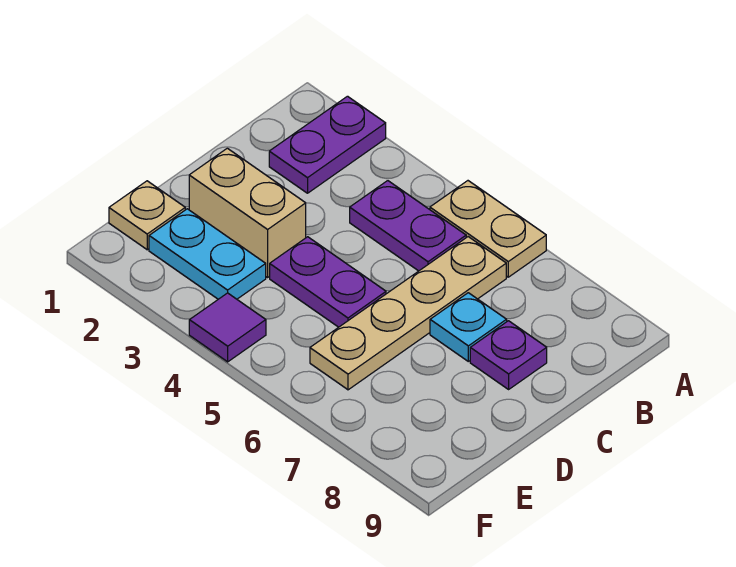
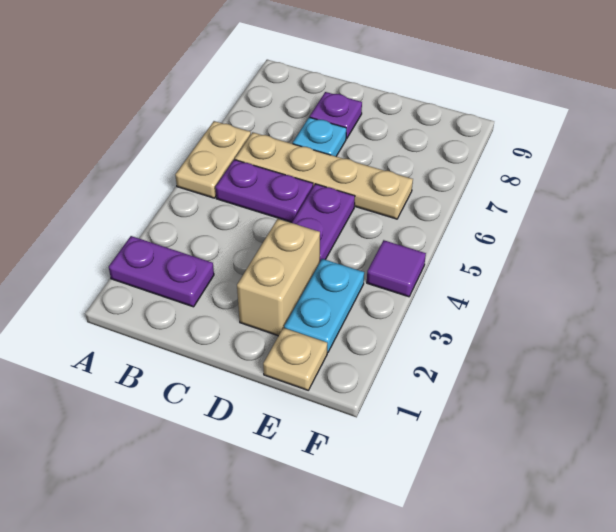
purple plate B4:B5 level 1 -> purple plate B5:C5 level 1

